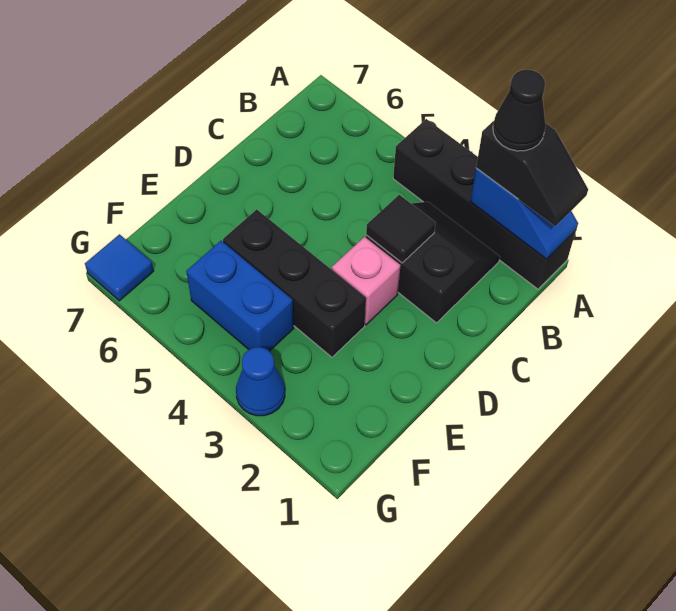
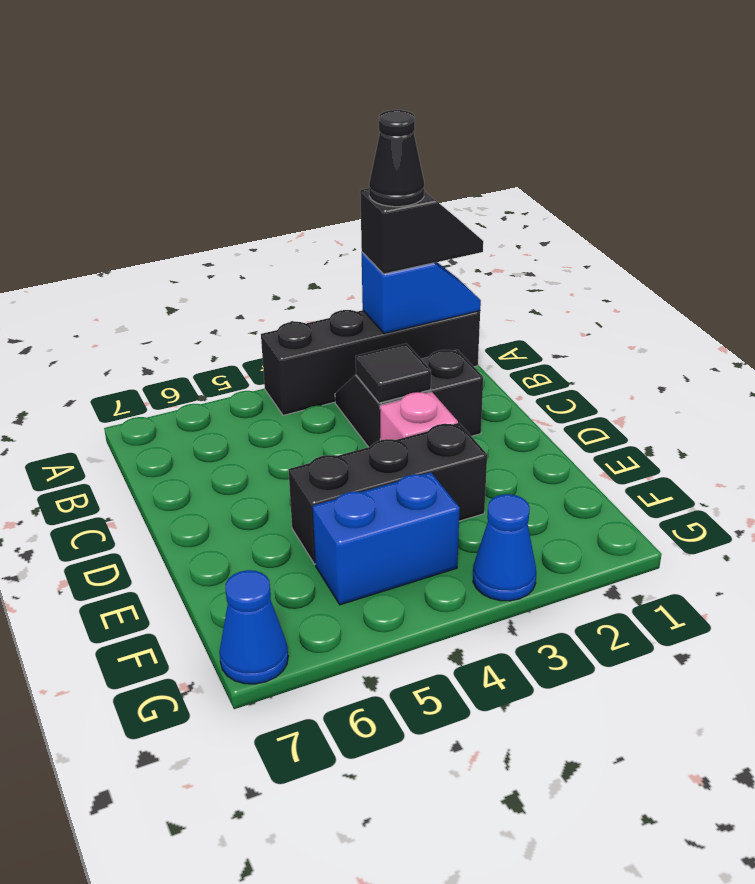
blue tile G7 level 1 -> blue cone G7 level 1

